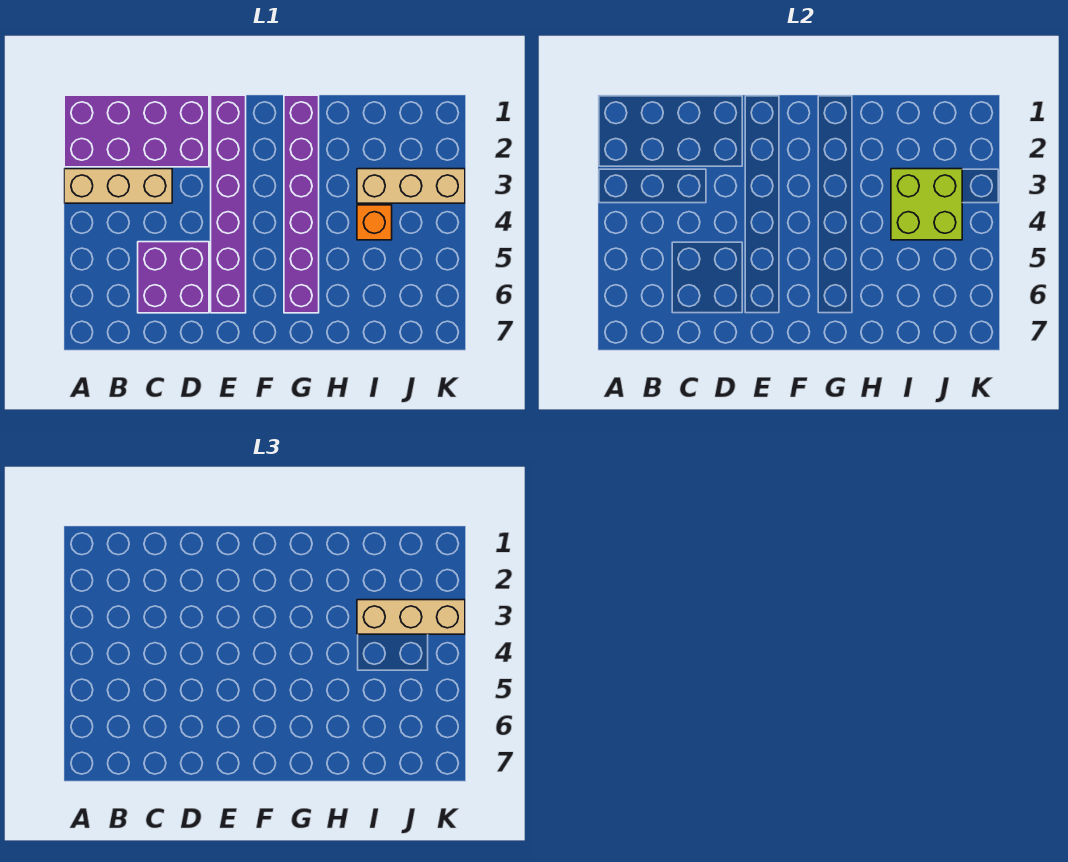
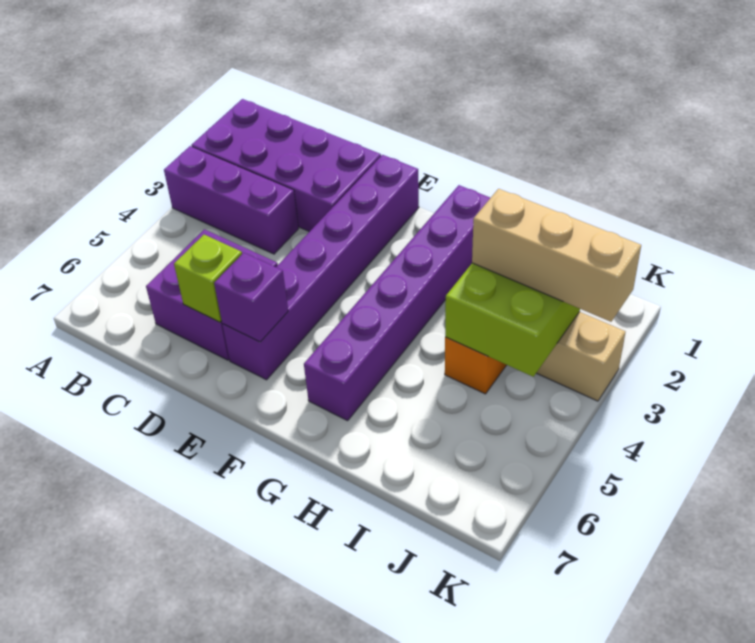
tan brick A3:C3 level 1 -> purple brick A3:C3 level 1
none -> lime brick D6 level 2
none -> purple brick E6 level 2

